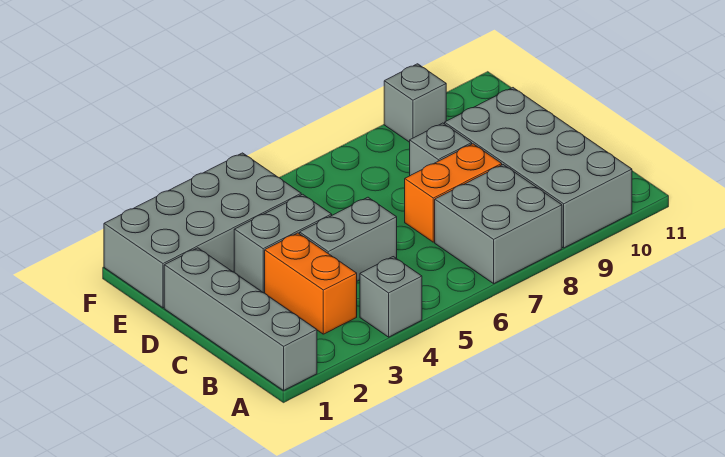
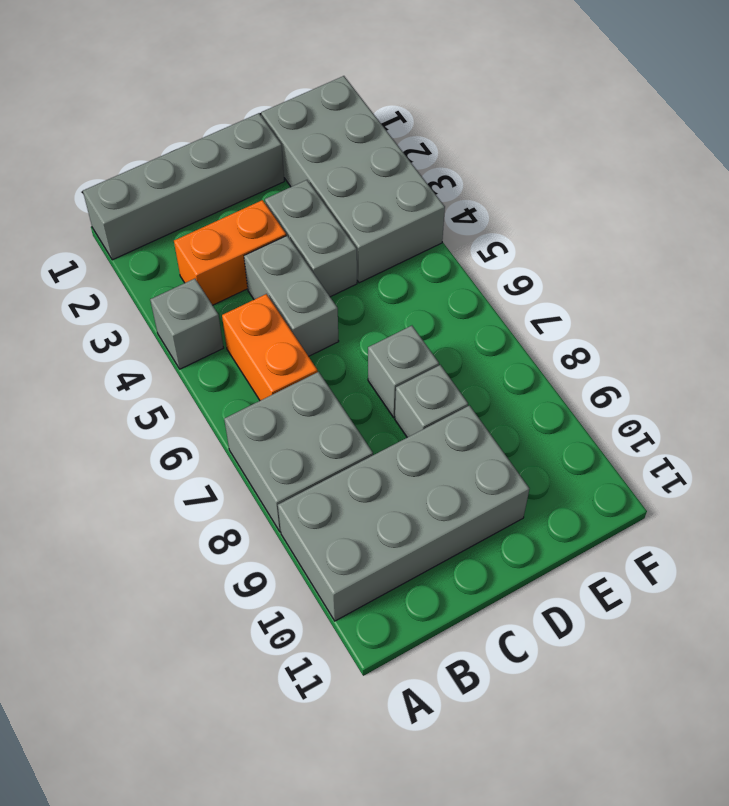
orange brick C7:C8 level 1 -> orange brick B5:B6 level 1
grey brick F9 level 1 -> grey brick D7 level 1

